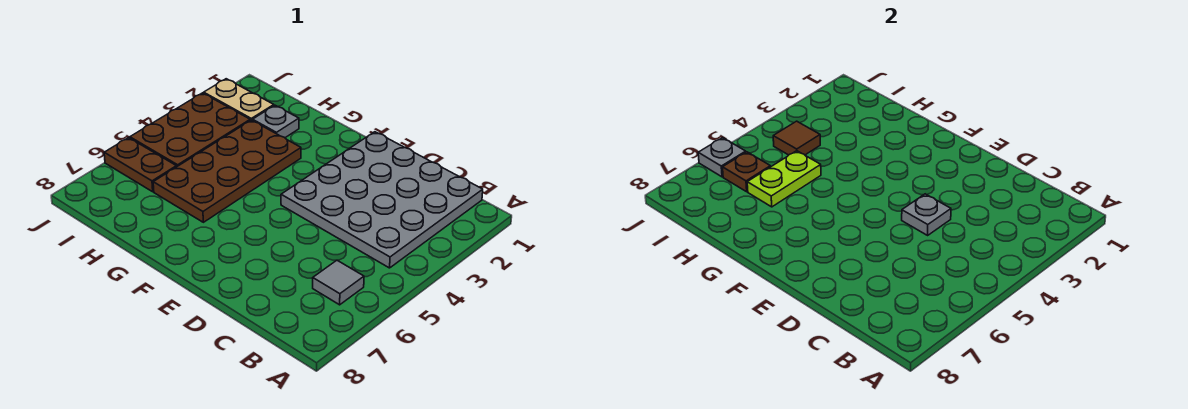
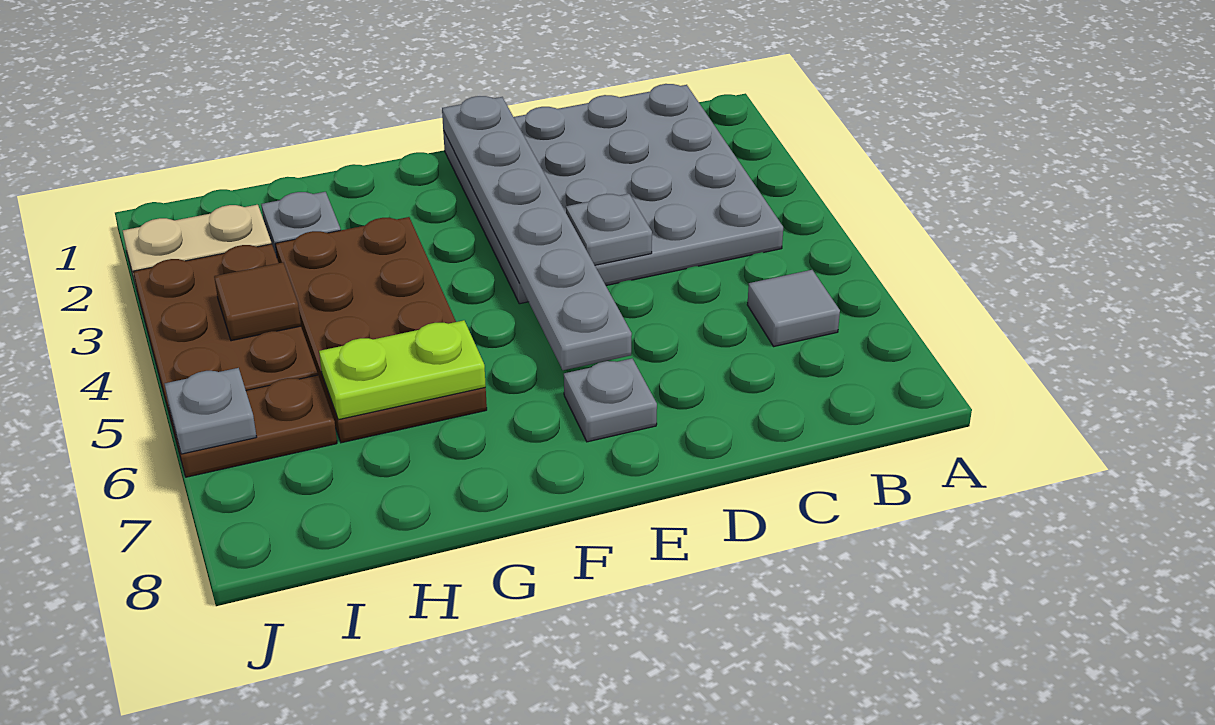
none -> grey plate E1:E6 level 2
none -> grey plate E7 level 1
lime plate H5:H6 level 2 -> lime plate G6:H6 level 2
brown plate I6 level 2 -> none

